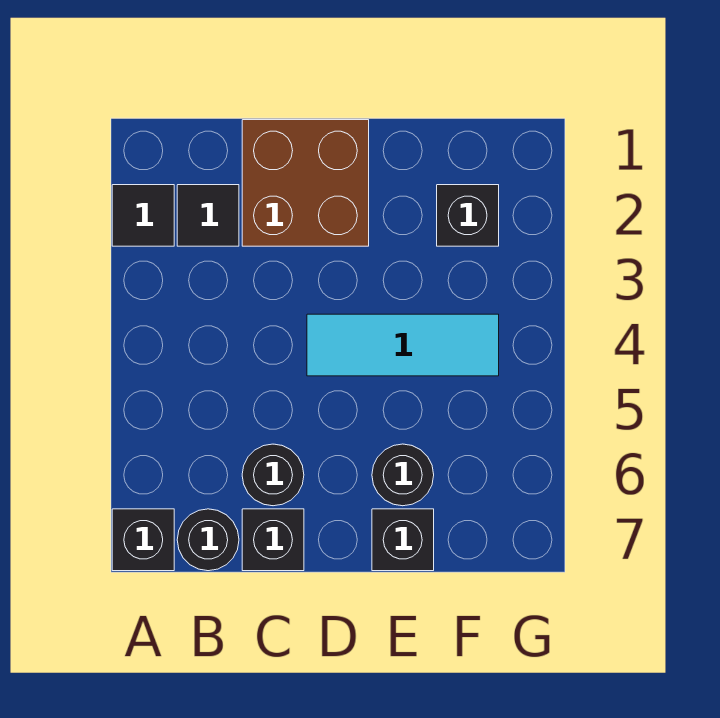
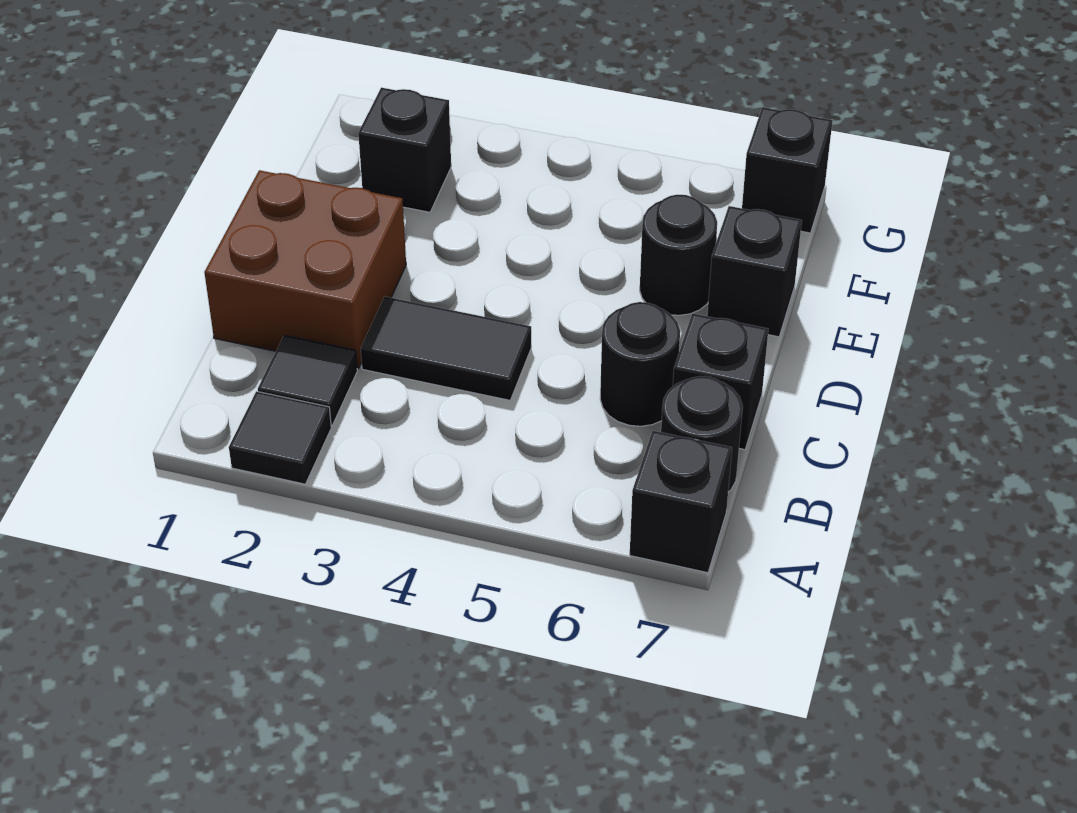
none -> black tile C3:C4 level 1
cyan tile D4:F4 level 1 -> none
none -> black brick G7 level 1

